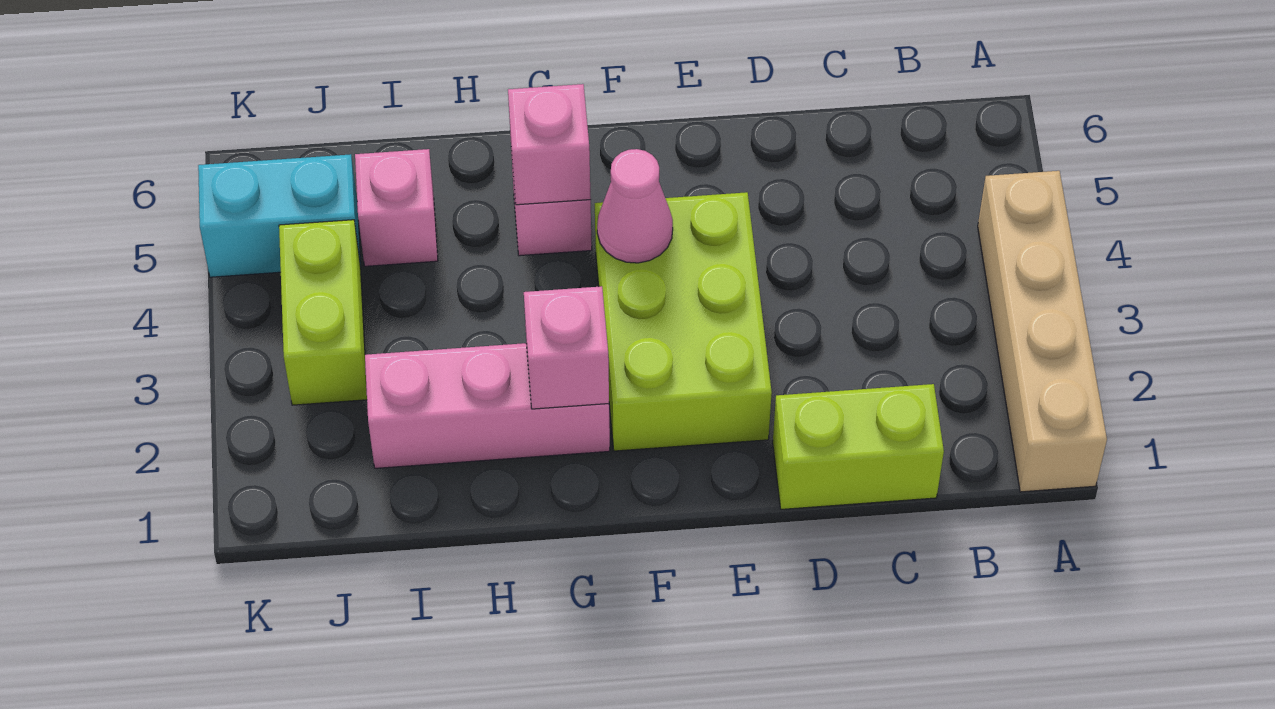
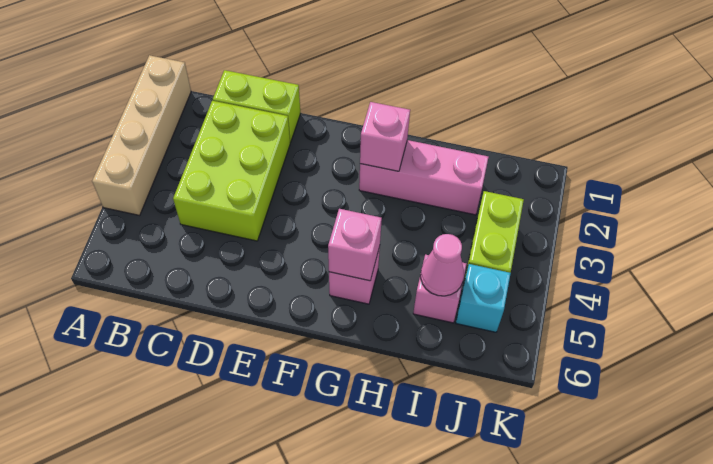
lime brick E2:F4 level 1 -> lime brick C2:D4 level 1
pink cone F4 level 2 -> pink cone I5 level 2
cyan brick J5:K5 level 1 -> cyan brick J5 level 1

